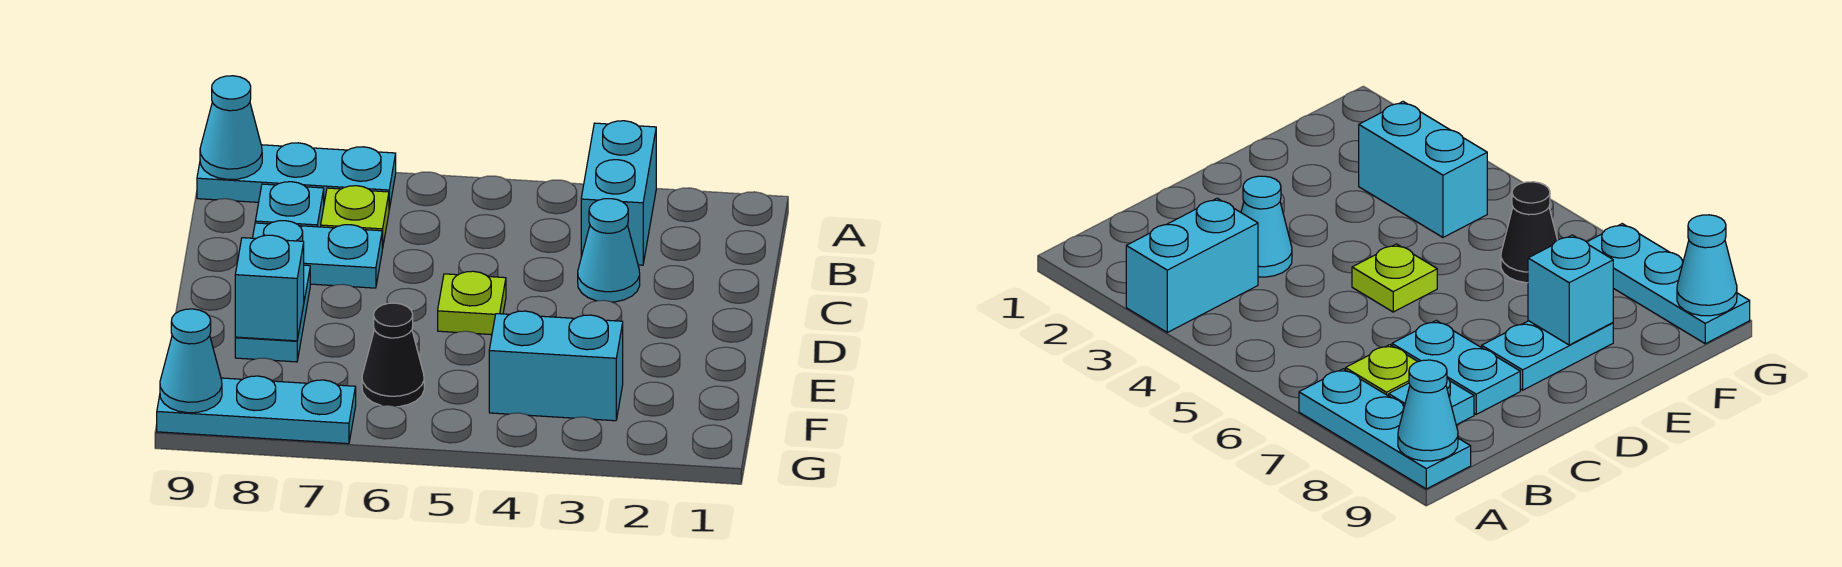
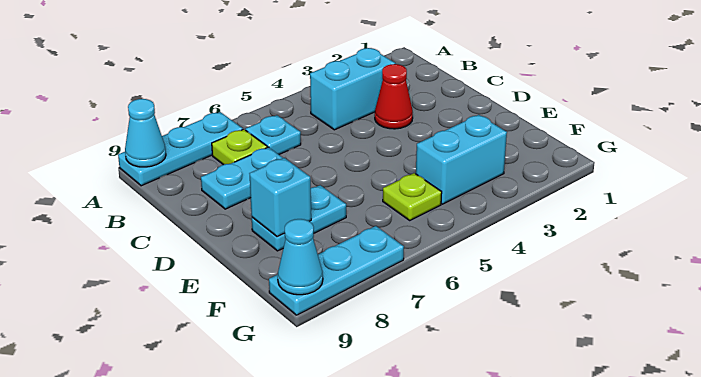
cyan brick A3:B3 level 1 -> cyan brick B3:B4 level 1
cyan plate B8 level 1 -> cyan plate B6 level 1
cyan cone C3 level 1 -> red cone C3 level 1
lime plate D5 level 1 -> lime plate F5 level 1
cyan plate D8:E8 level 1 -> cyan plate E7:E8 level 1
black cone F6 level 1 -> none

